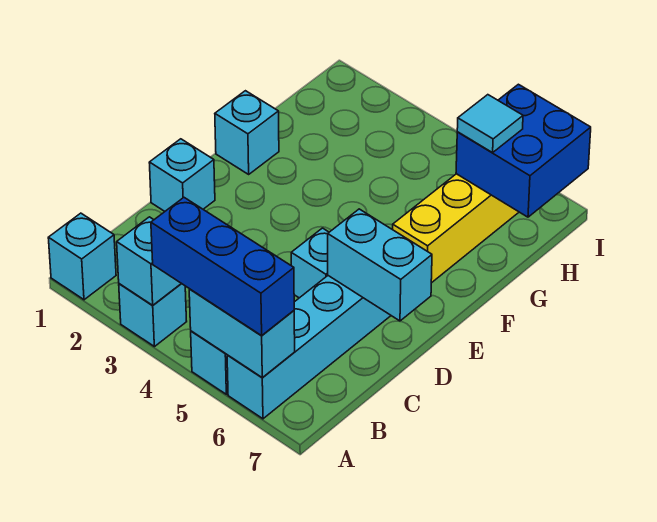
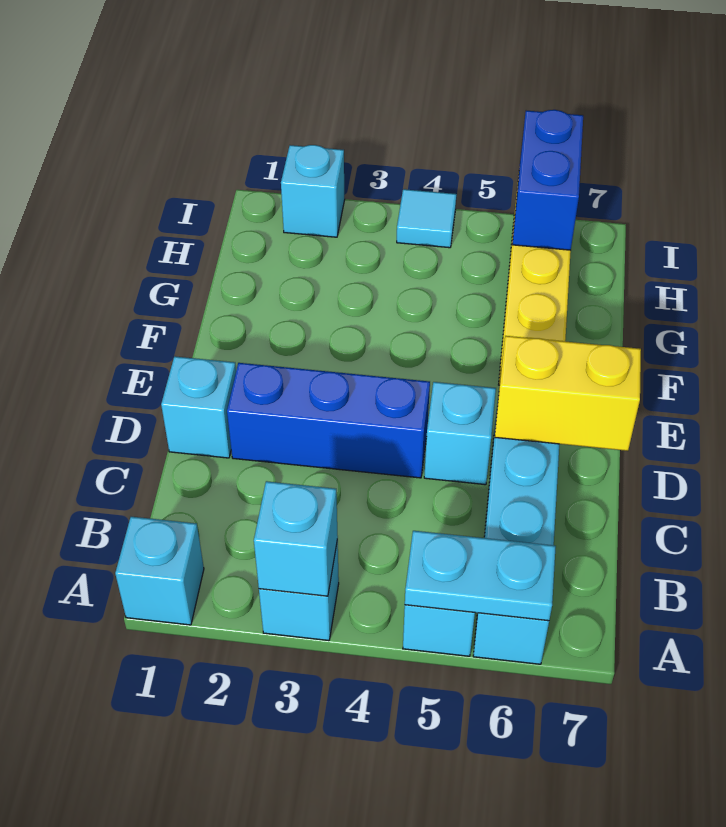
blue brick A4:A6 level 3 -> blue brick D2:D4 level 1
cyan brick A5:A6 level 2 -> cyan plate A5:A6 level 2
cyan brick D6:D7 level 2 -> yellow brick D6:D7 level 2
cyan brick F1 level 1 -> cyan brick I2 level 1
blue brick H6:I7 level 2 -> blue brick H6:I6 level 2
cyan tile H6 level 3 -> cyan tile I4 level 1

